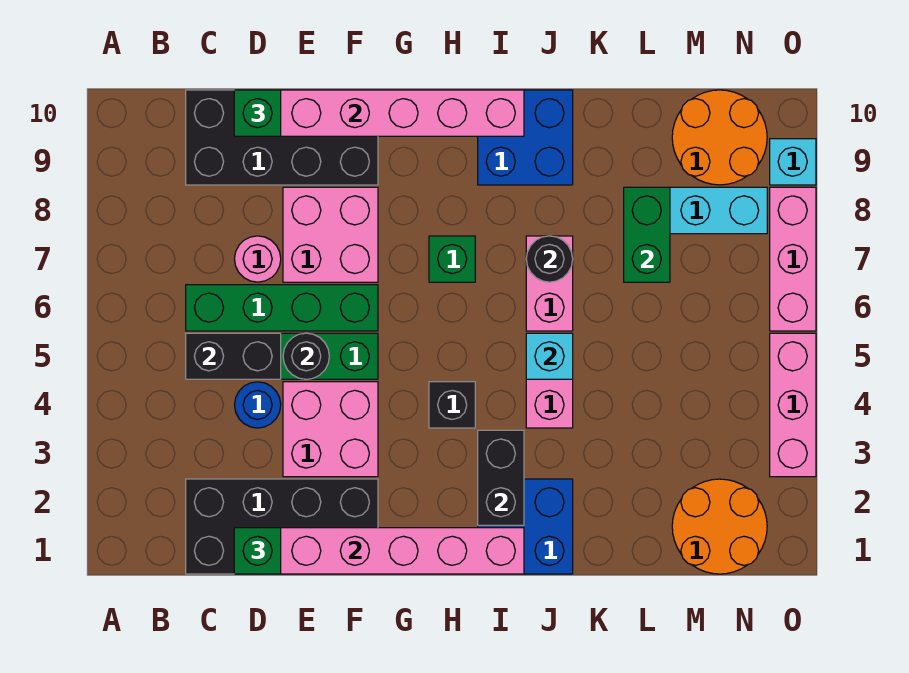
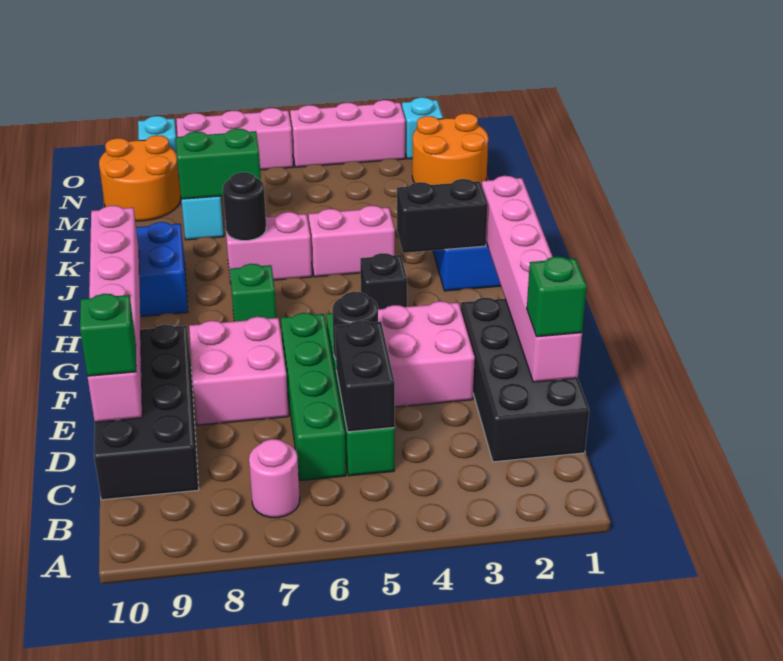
blue round brick D4 level 1 -> none
pink round brick D7 level 1 -> pink round brick B7 level 1
cyan brick J5 level 2 -> cyan brick O2 level 1

